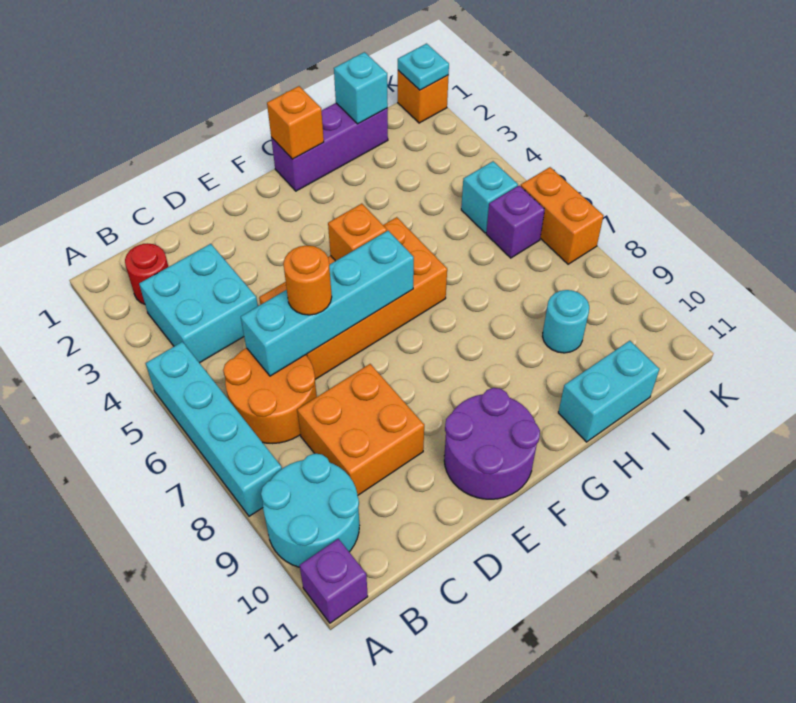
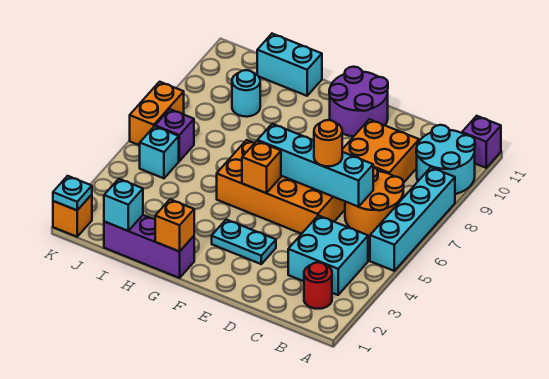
none -> cyan plate E3:F3 level 1

